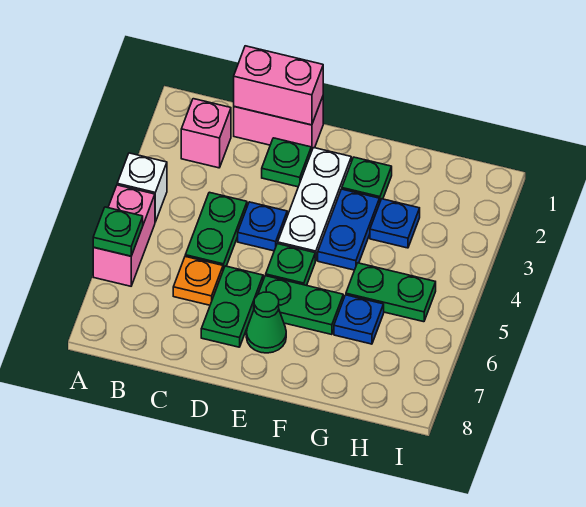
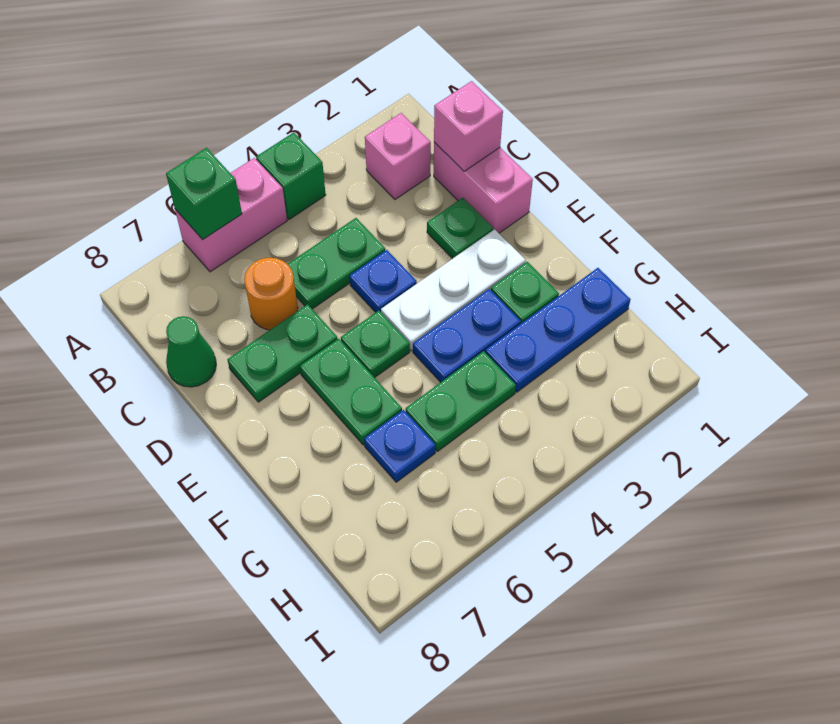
white brick A4 level 1 -> green brick A4 level 1
green plate A6 level 2 -> green brick A6 level 2
pink brick C1:D1 level 2 -> pink brick C1 level 2
orange plate C6 level 1 -> orange round brick C6 level 1
green cone E7 level 1 -> green cone C8 level 1
blue plate G3 level 1 -> blue plate G1:G3 level 1
green plate G5:H5 level 1 -> green plate G4:G5 level 1

